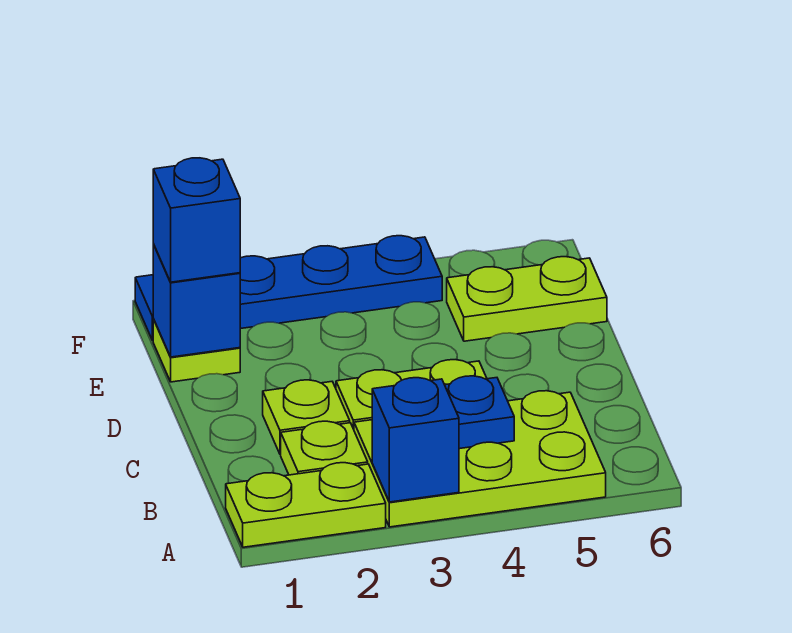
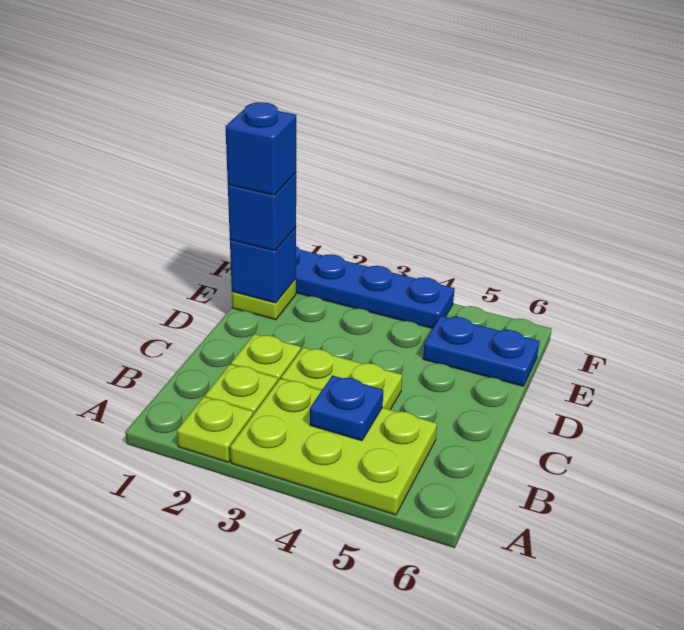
lime plate A1:A2 level 1 -> lime plate A2 level 1
blue brick A3 level 2 -> blue brick E1 level 4
lime plate E5:E6 level 1 -> blue plate E5:E6 level 1

